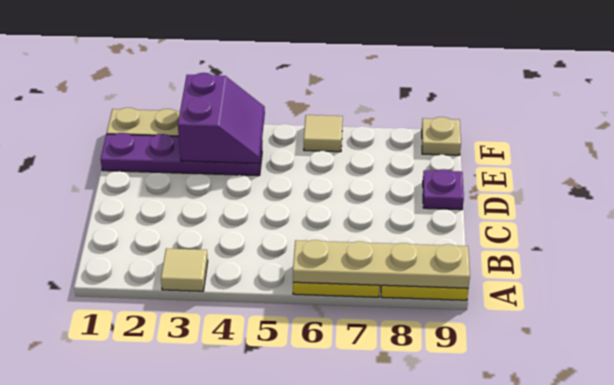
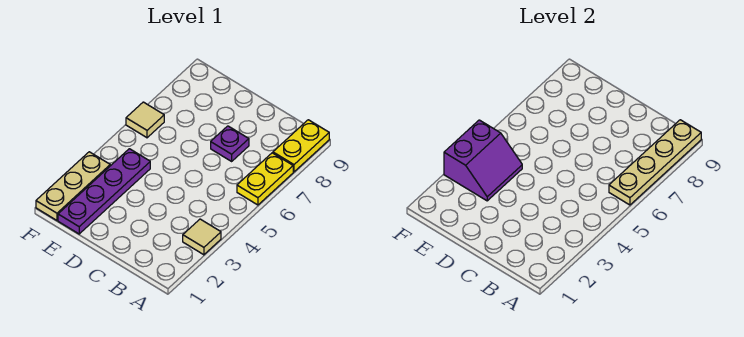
purple plate D9 level 1 -> purple plate C7 level 1
purple slope E3:F4 level 2 top 3 -> purple slope E3:F4 level 2 top F
tan plate F9 level 1 -> none

